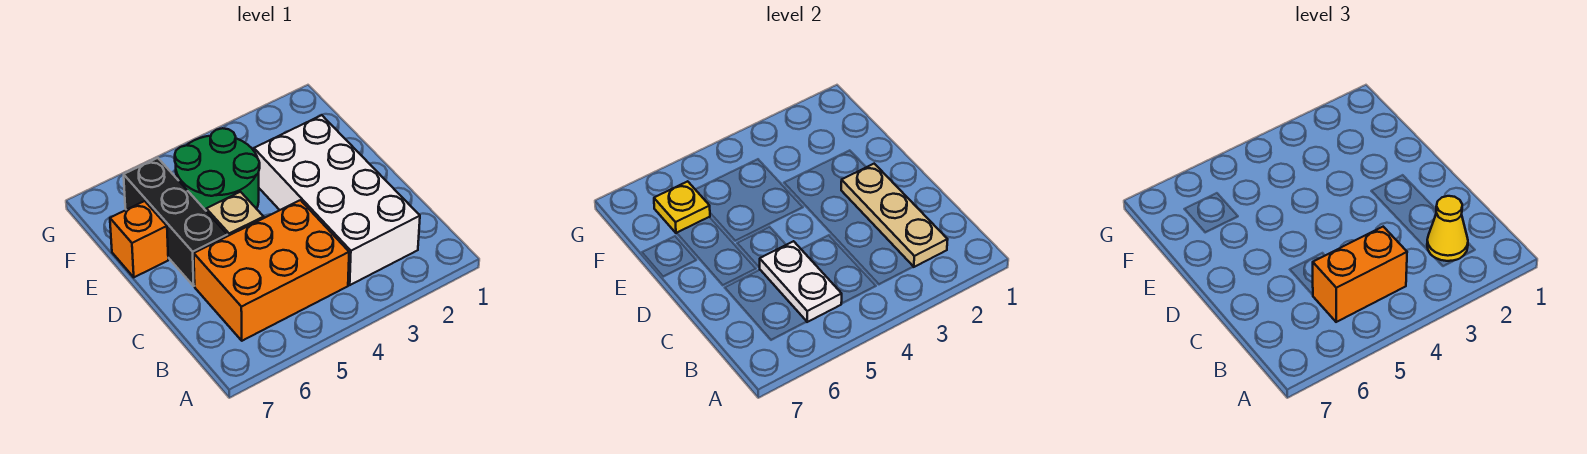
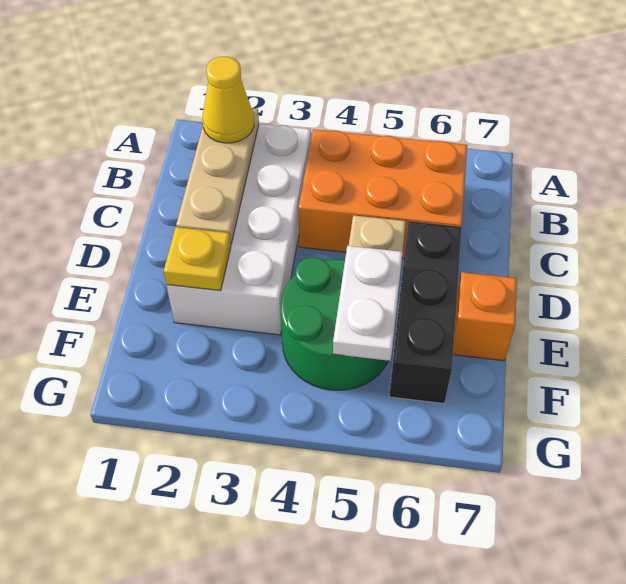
orange brick B4:B5 level 3 -> none
white plate B5:C5 level 2 -> white plate E5:F5 level 2
yellow plate F6 level 2 -> yellow plate E2 level 2

